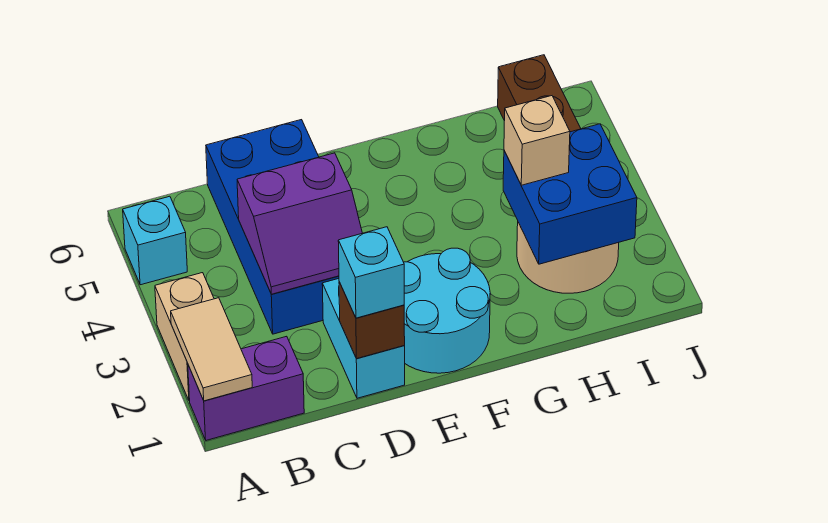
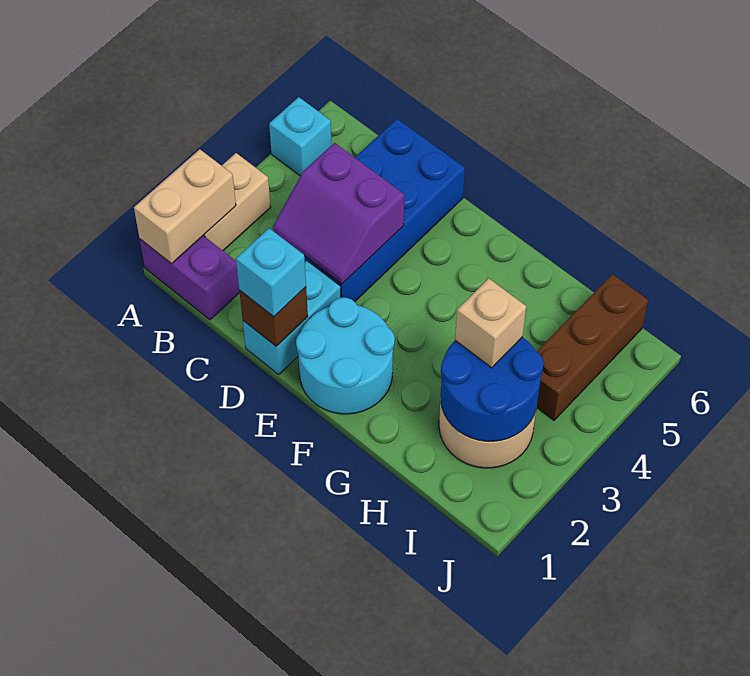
tan tile A1:A2 level 2 -> tan brick A1:A2 level 2
blue brick H2:I3 level 2 -> blue round brick H2:I3 level 2

